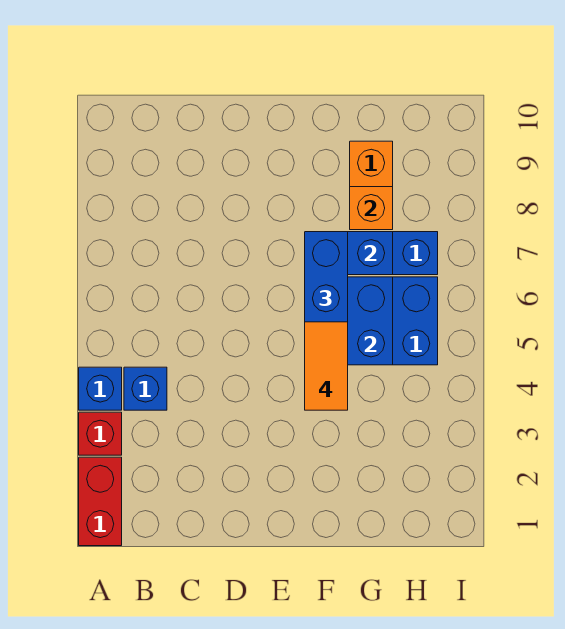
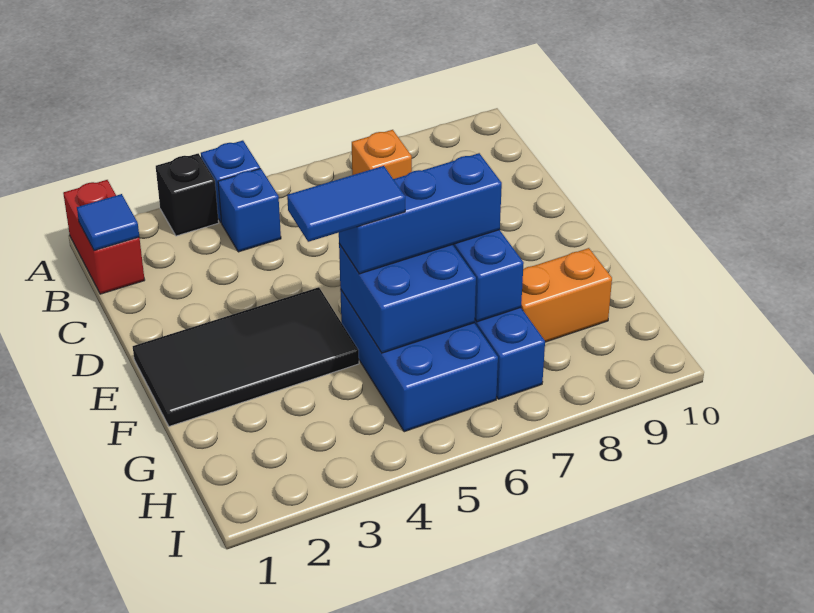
red brick A1:A2 level 1 -> red brick A1:B1 level 1
red brick A3 level 1 -> black brick A3 level 1
none -> blue tile B1 level 2
none -> black tile E1:F4 level 1
orange tile F4:F5 level 4 -> blue tile F4:F5 level 4
orange brick G8 level 2 -> orange brick B7 level 1

